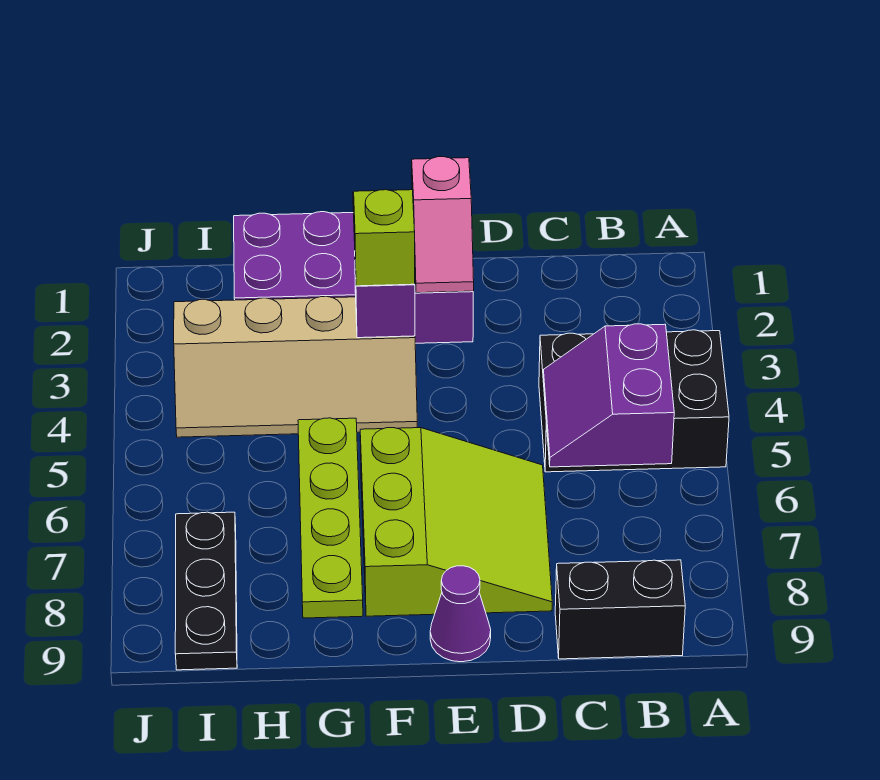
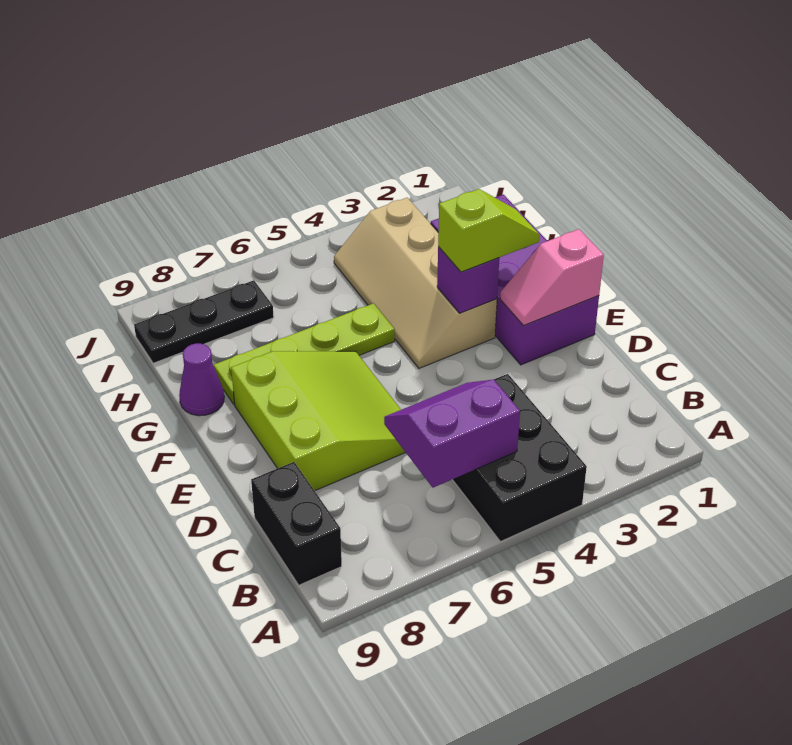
lime slope D6:F8 level 1 top F -> lime slope D6:F8 level 1 top 8
purple cone E9 level 1 -> purple cone G9 level 1

